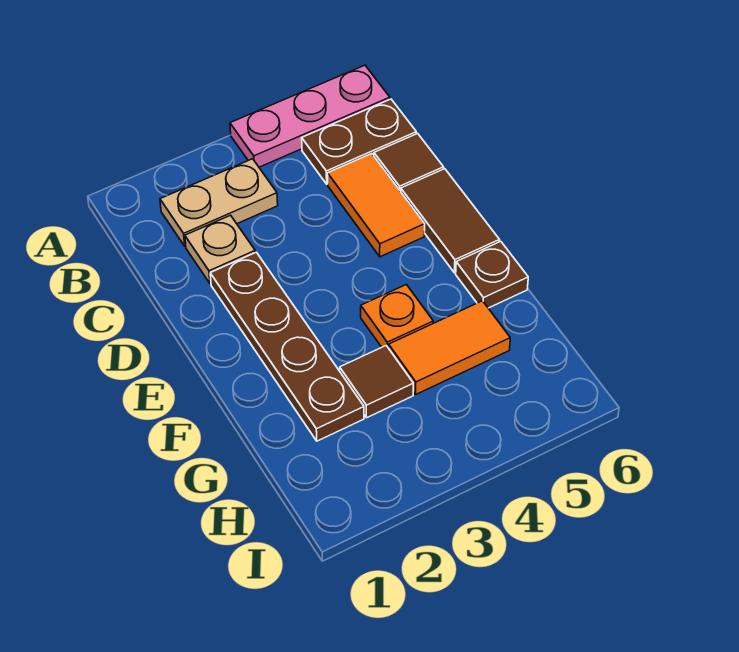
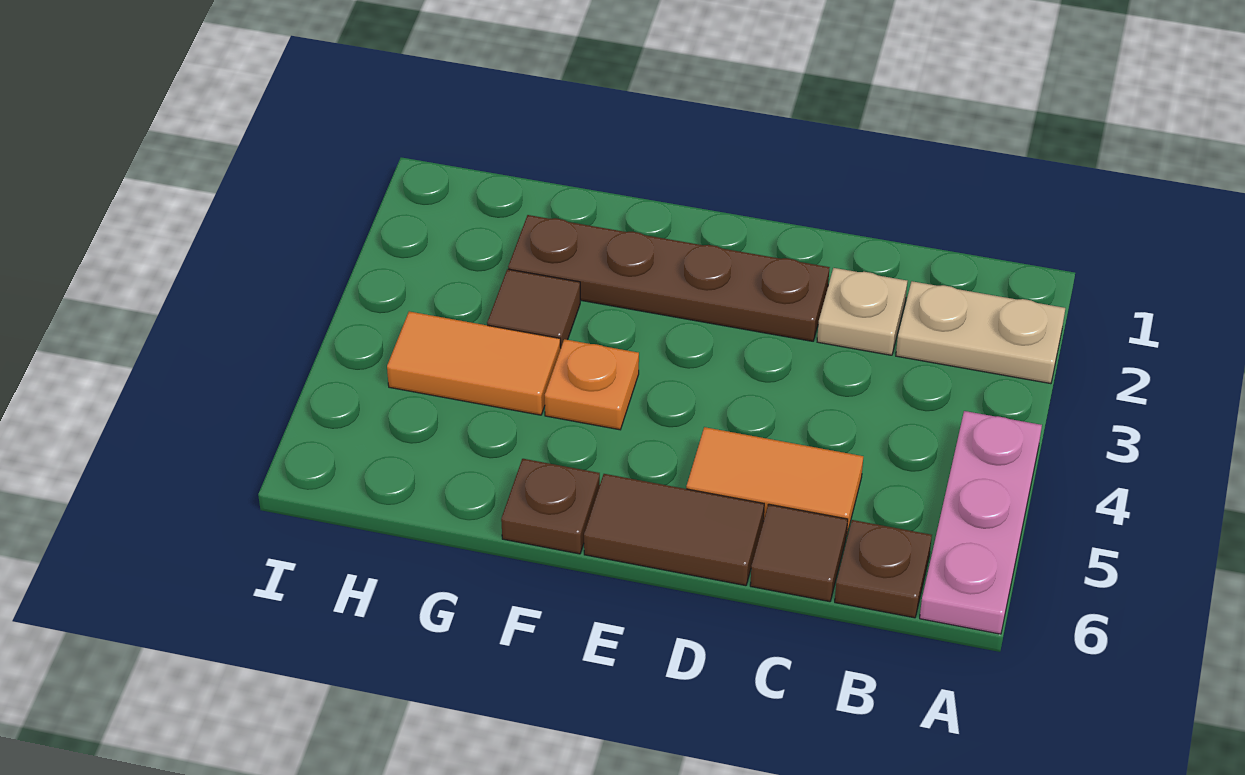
tan plate B2:B3 level 1 -> tan plate A2:B2 level 1
brown plate B5:B6 level 1 -> brown plate B6 level 1
orange tile G4:G5 level 1 -> orange tile G4:H4 level 1

